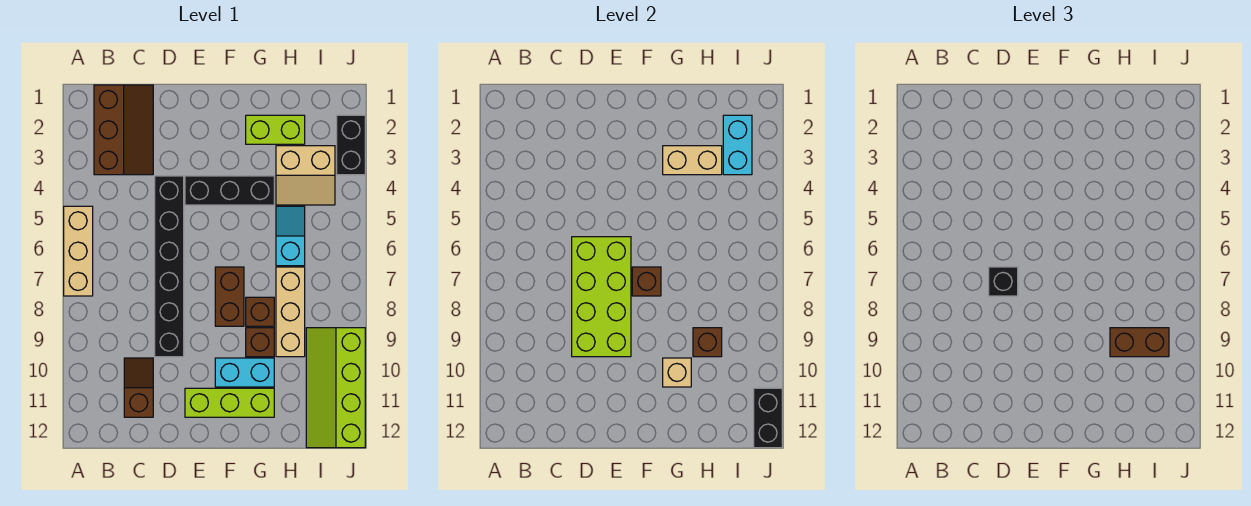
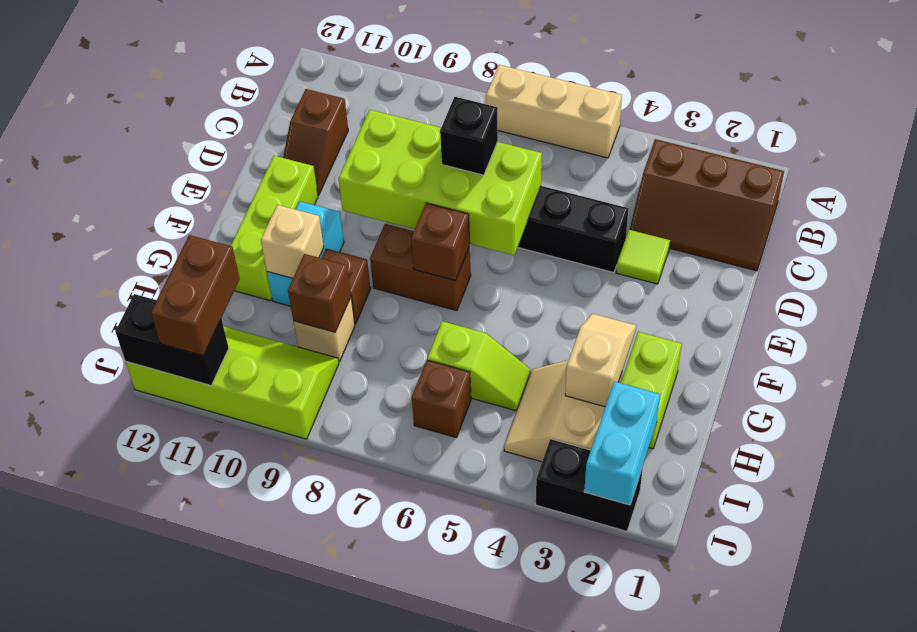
brown slope C10:C11 level 1 top 11 -> brown slope C11:D11 level 1 top C
none -> lime tile D3 level 1
black brick E4:G4 level 1 -> none
tan brick G3:H3 level 2 -> tan slope G3:H3 level 2 top H
brown brick G8 level 1 -> brown brick I6 level 1
cyan slope H5:H6 level 1 top 6 -> lime slope H5:H6 level 1 top 6
tan brick H7:H9 level 1 -> tan brick H9 level 1
brown brick H9:I9 level 3 -> brown brick I11:J11 level 3
cyan brick I2:I3 level 2 -> cyan brick I2:J2 level 2

